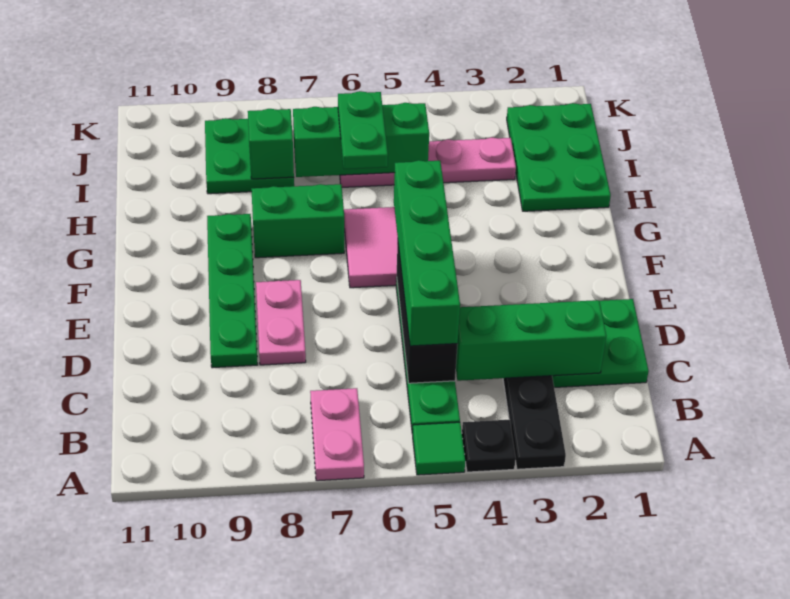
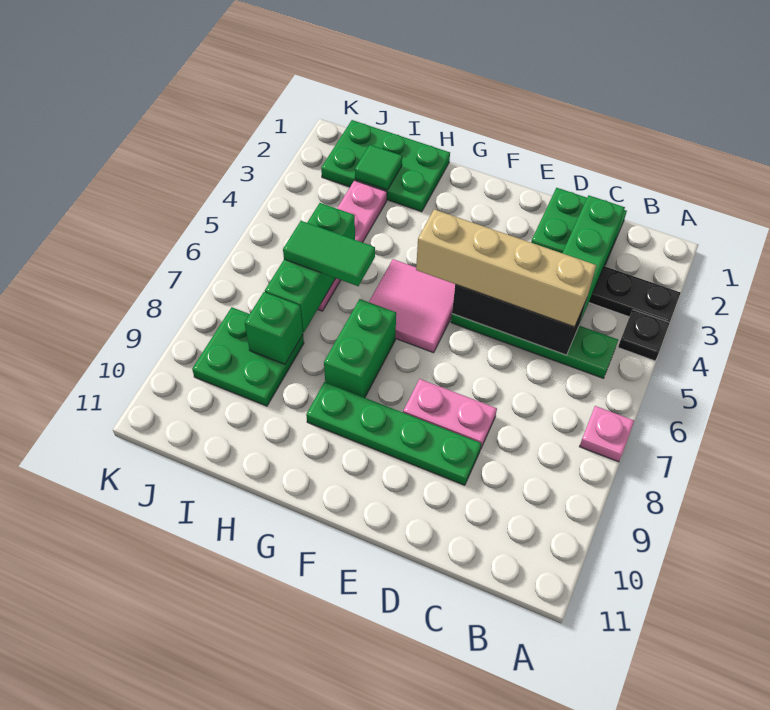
green tile A5 level 1 -> green tile I2 level 2
pink plate A7:B7 level 1 -> pink plate A7 level 1
green brick C5:F5 level 3 -> tan brick C5:F5 level 3
green plate H6:I6 level 3 -> green tile H6:I6 level 3

